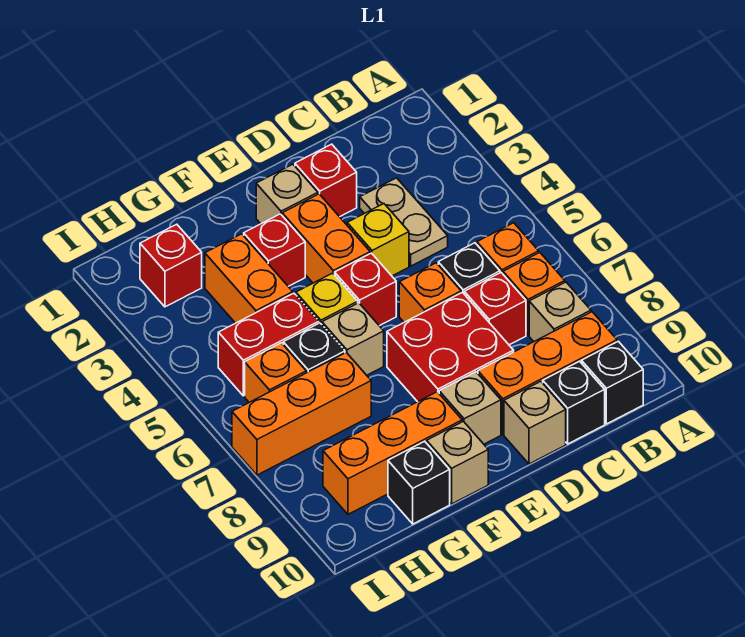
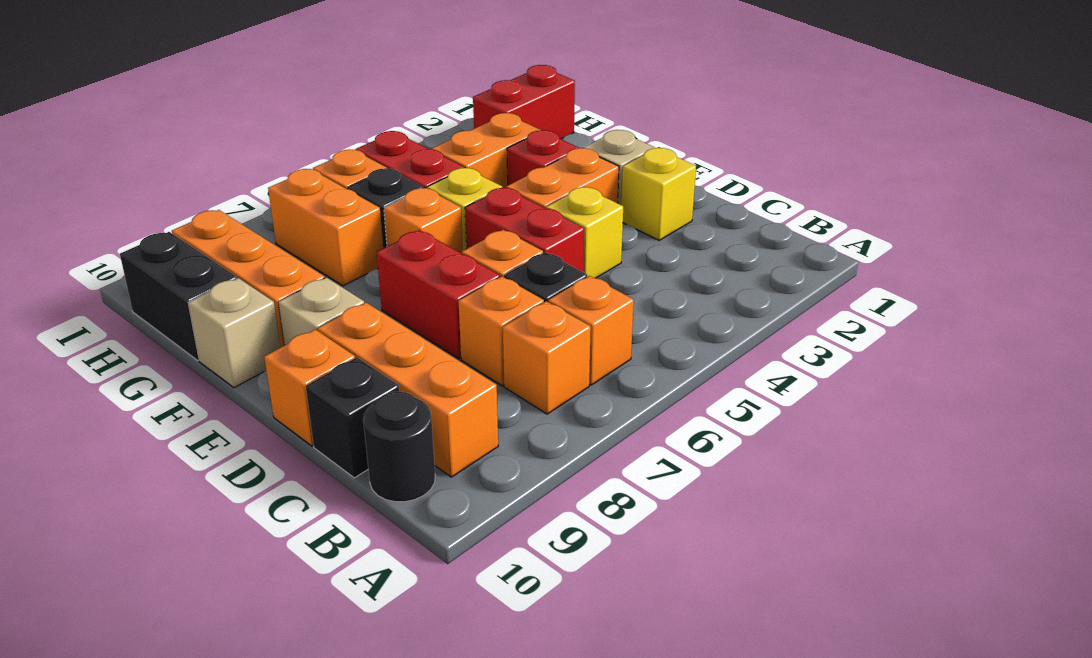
tan brick B8 level 1 -> none
black brick B10 level 1 -> black round brick B10 level 1
tan plate C3:C4 level 1 -> none
red brick C7 level 1 -> orange brick C7 level 1
red brick D2 level 1 -> yellow brick D2 level 1
red brick D7:E8 level 1 -> red brick D7:E7 level 1
tan brick D10 level 1 -> orange brick D10 level 1
red brick E5 level 1 -> red brick D5:E5 level 1
tan brick F6 level 1 -> orange brick F6 level 1
orange brick G7:I7 level 1 -> orange brick G7:H7 level 1
black brick G10 level 1 -> black brick G10:H10 level 1
red brick H2 level 1 -> red brick H1:H2 level 1

